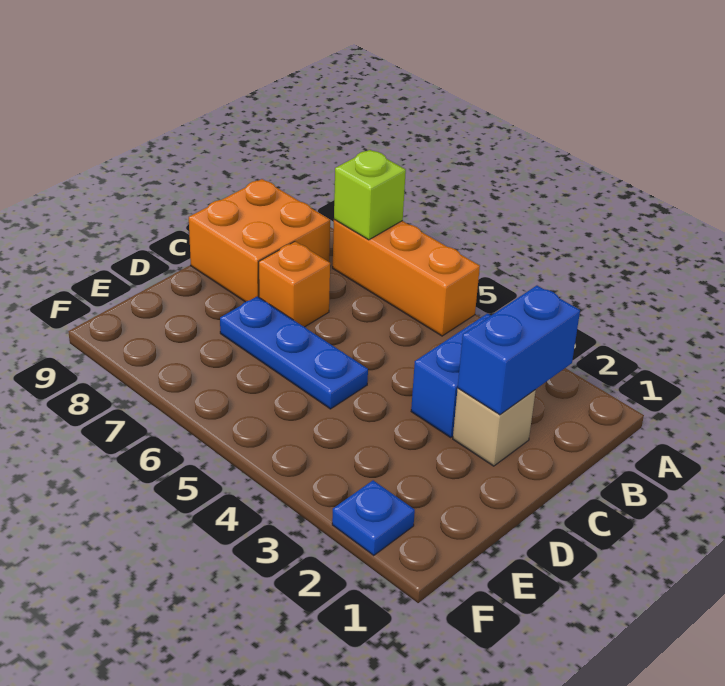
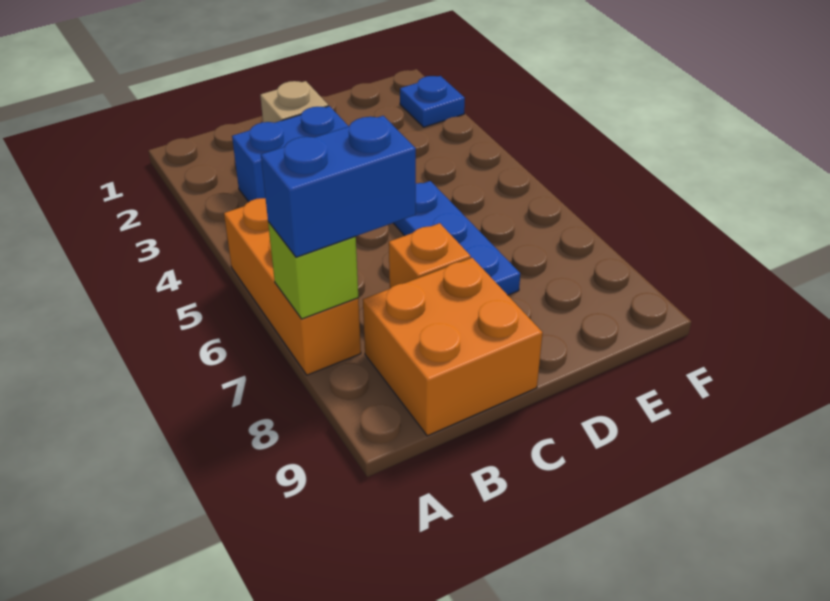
blue brick B2:C2 level 2 -> blue brick A7:B7 level 3

